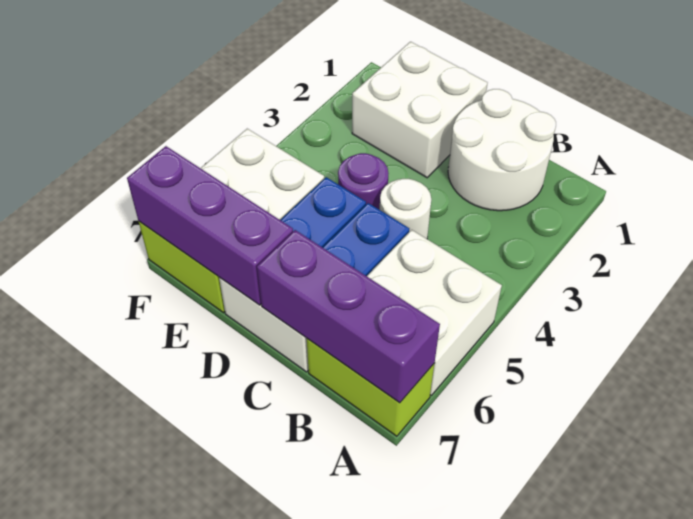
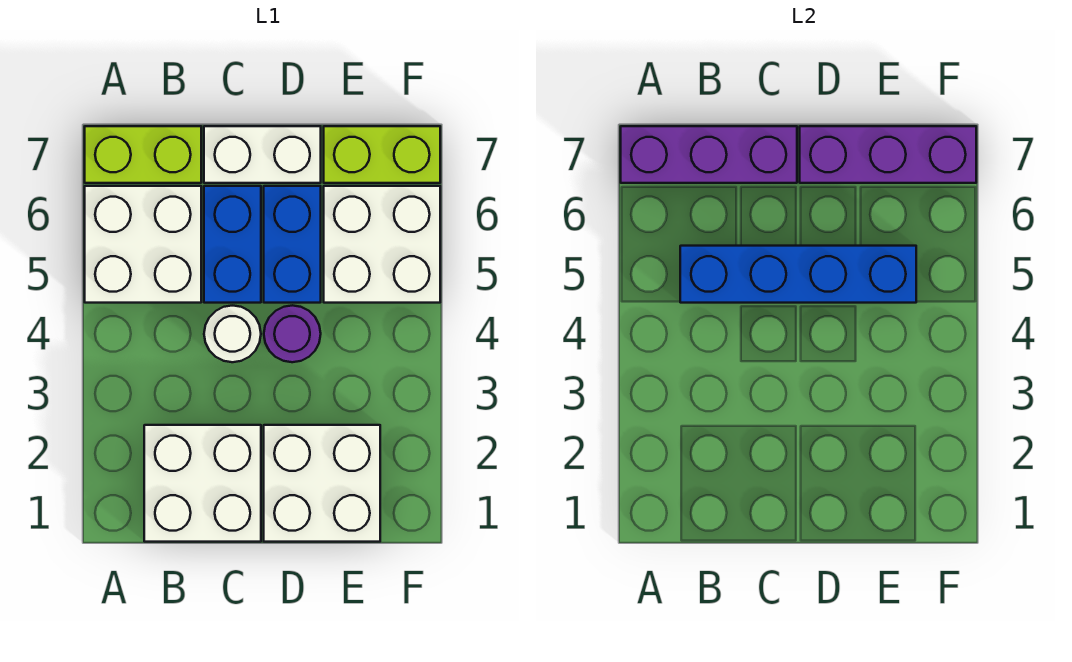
white round brick B1:C2 level 1 -> white brick B1:C2 level 1
none -> blue brick B5:E5 level 2

